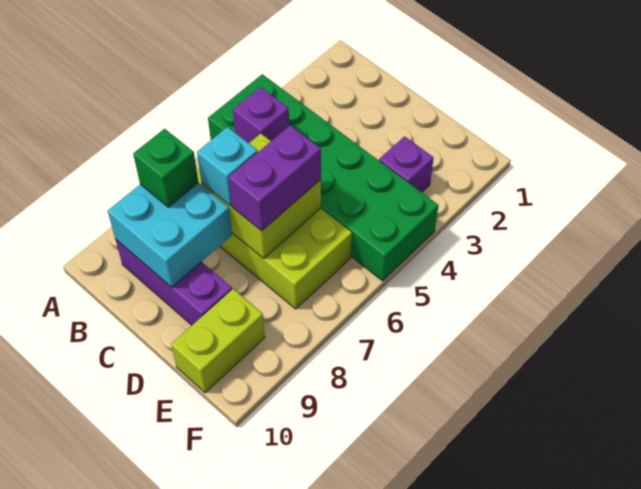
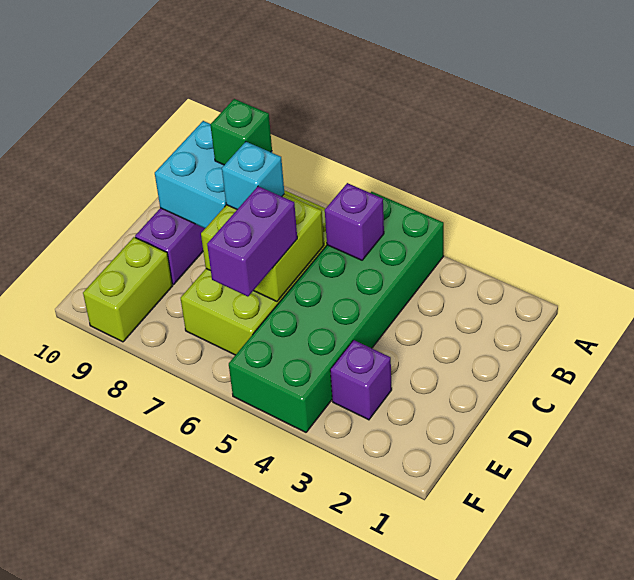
purple brick D6:D7 level 3 -> purple brick D6:E6 level 3
lime brick E9:E10 level 1 -> lime brick E9:F9 level 1

